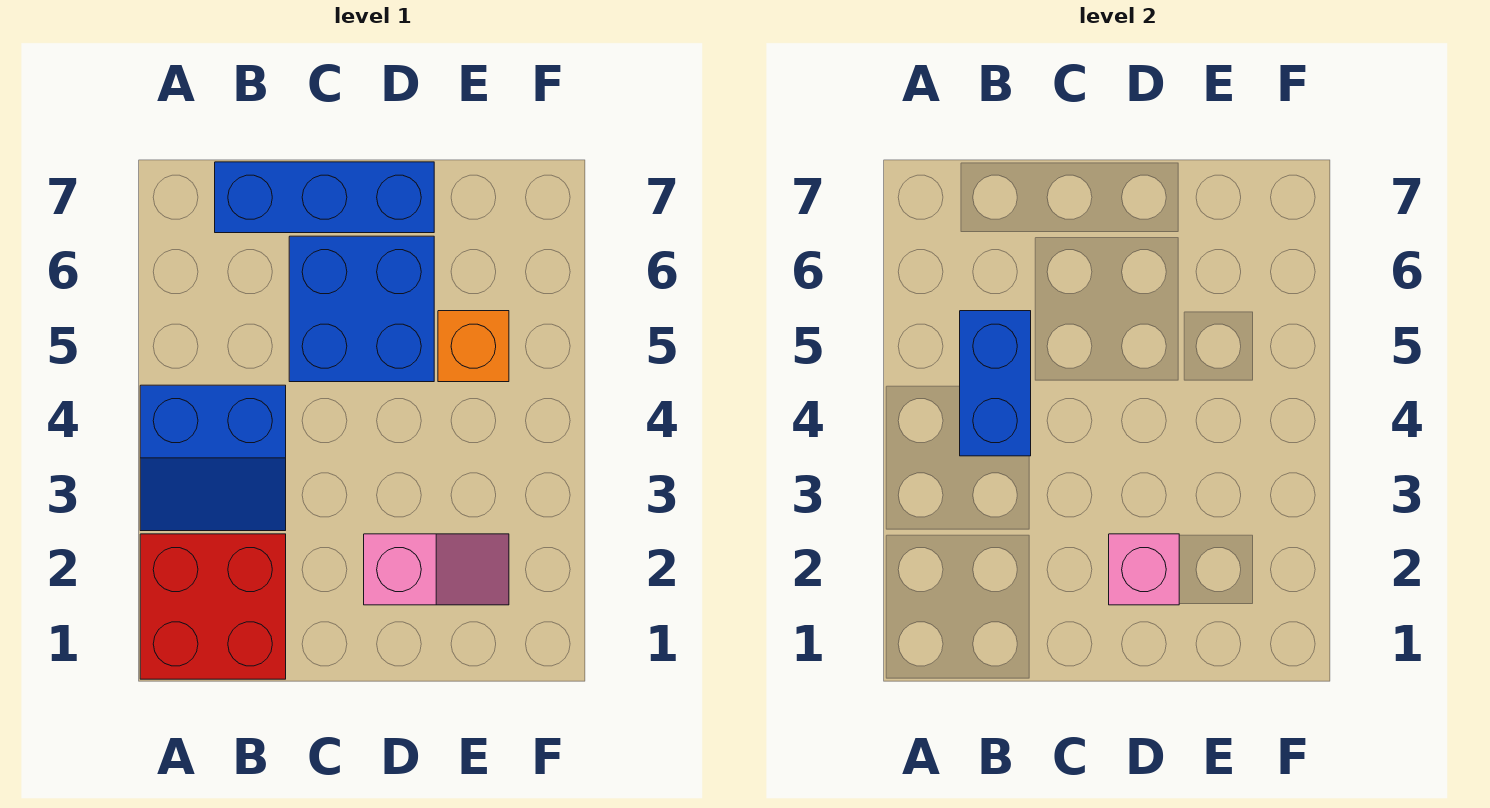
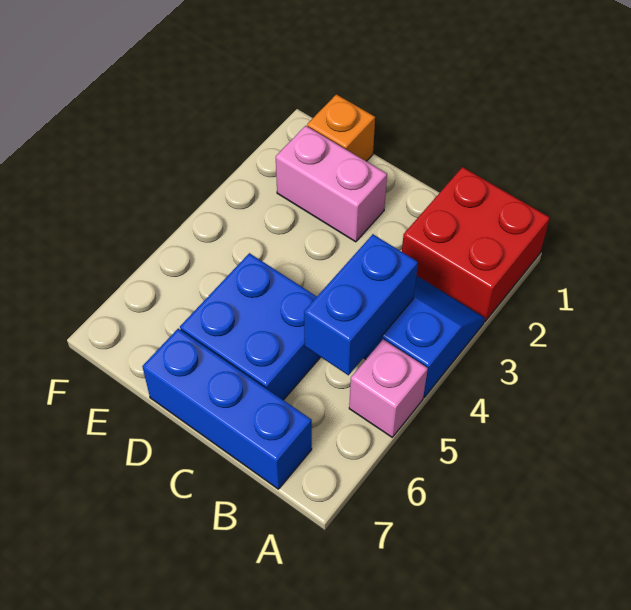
pink slope D2:E2 level 1 top D -> pink brick D2:E2 level 1
pink brick D2 level 2 -> pink brick A5 level 1
orange brick E5 level 1 -> orange brick E1 level 1

